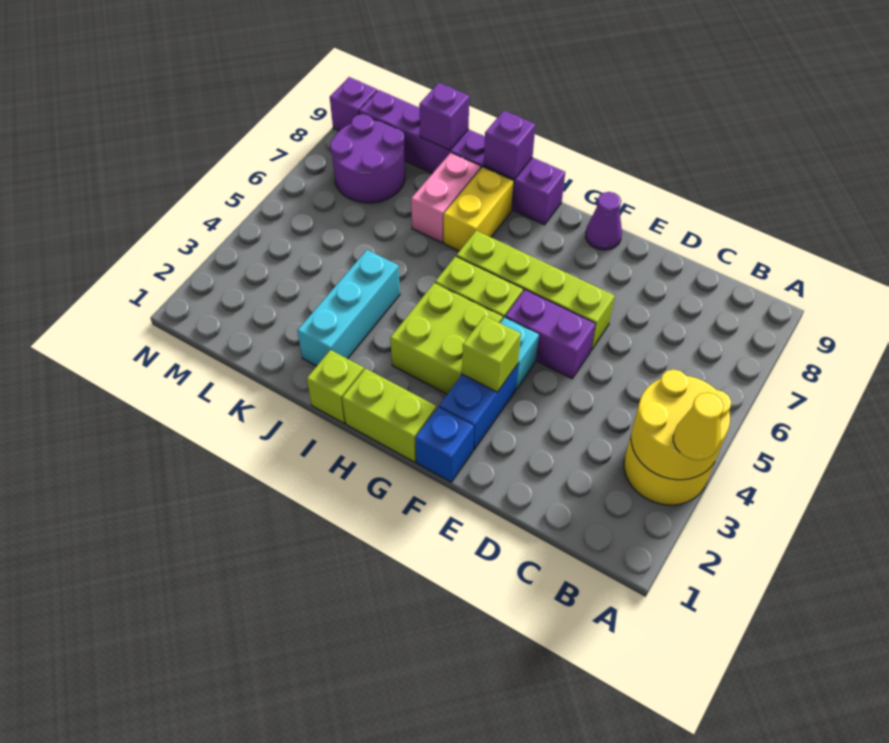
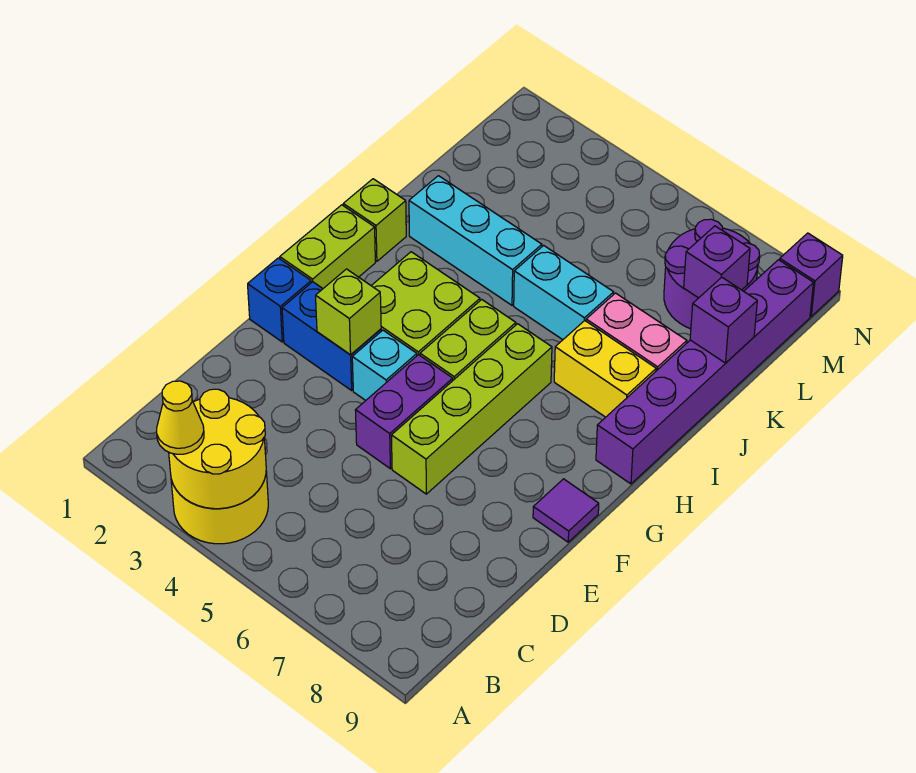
purple cone F9 level 1 -> purple tile F9 level 1
purple brick I9 level 2 -> purple brick L8 level 2
none -> cyan brick J5:J6 level 1

